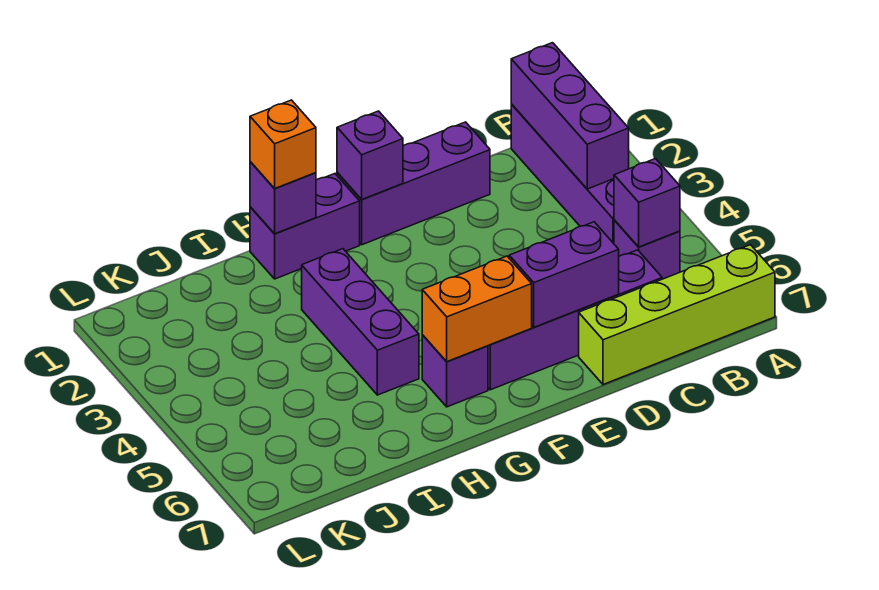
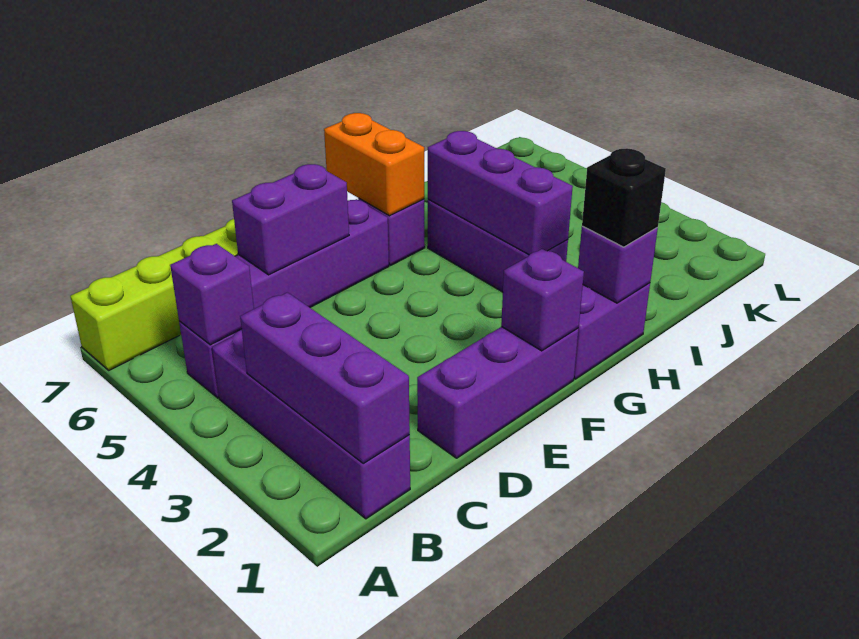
orange brick F6:G6 level 2 -> orange brick G6:G7 level 2
orange brick H1 level 3 -> black brick H1 level 3
none -> purple brick H3:H5 level 2

